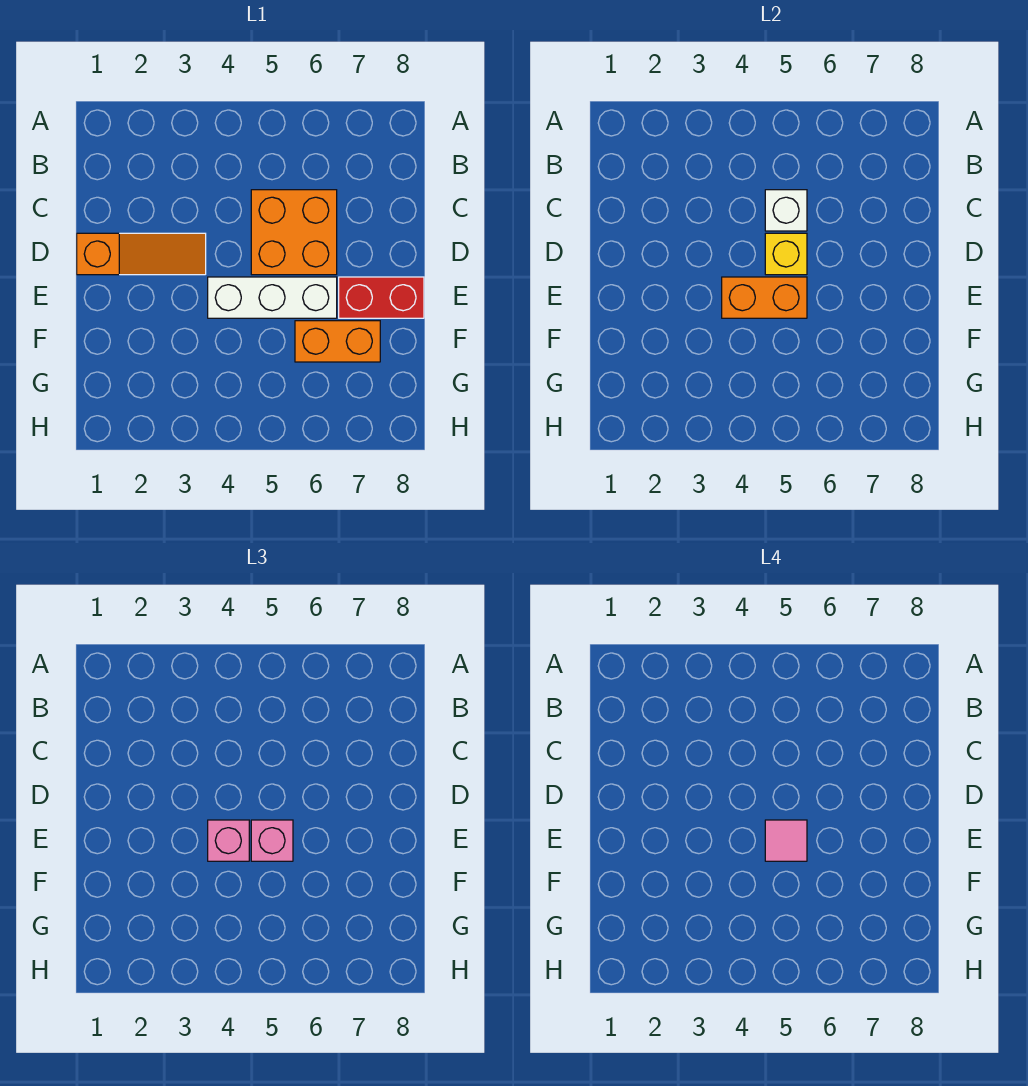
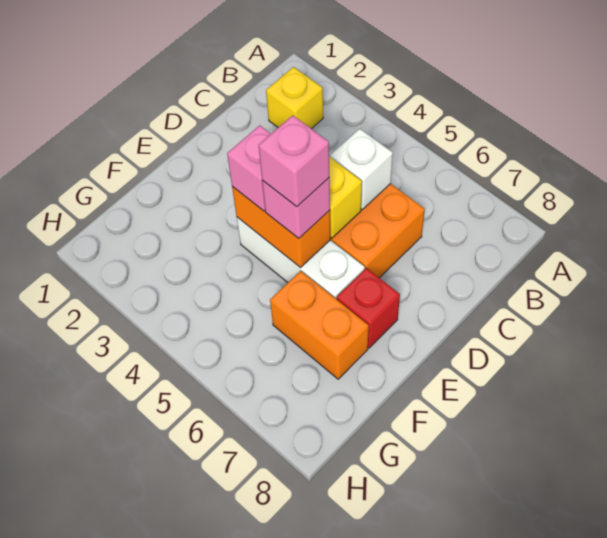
none -> yellow brick B2 level 1
orange slope D1:D3 level 1 top 1 -> none
pink tile E5 level 4 -> pink brick E5 level 4
red brick E7:E8 level 1 -> red brick E7 level 1

